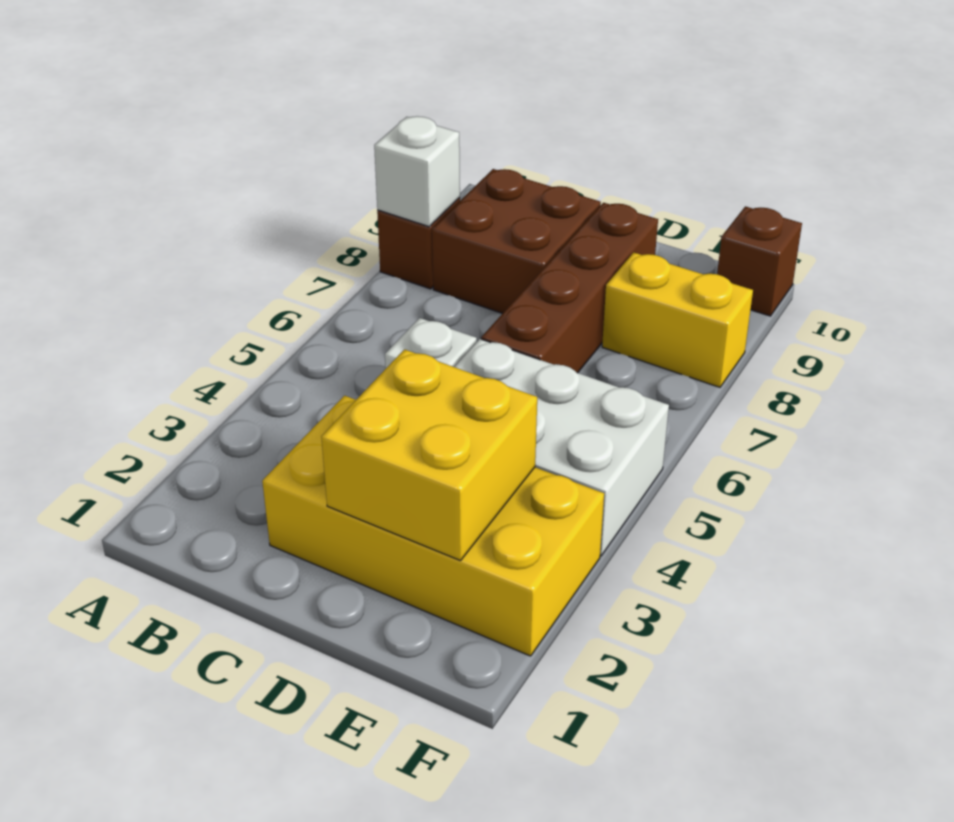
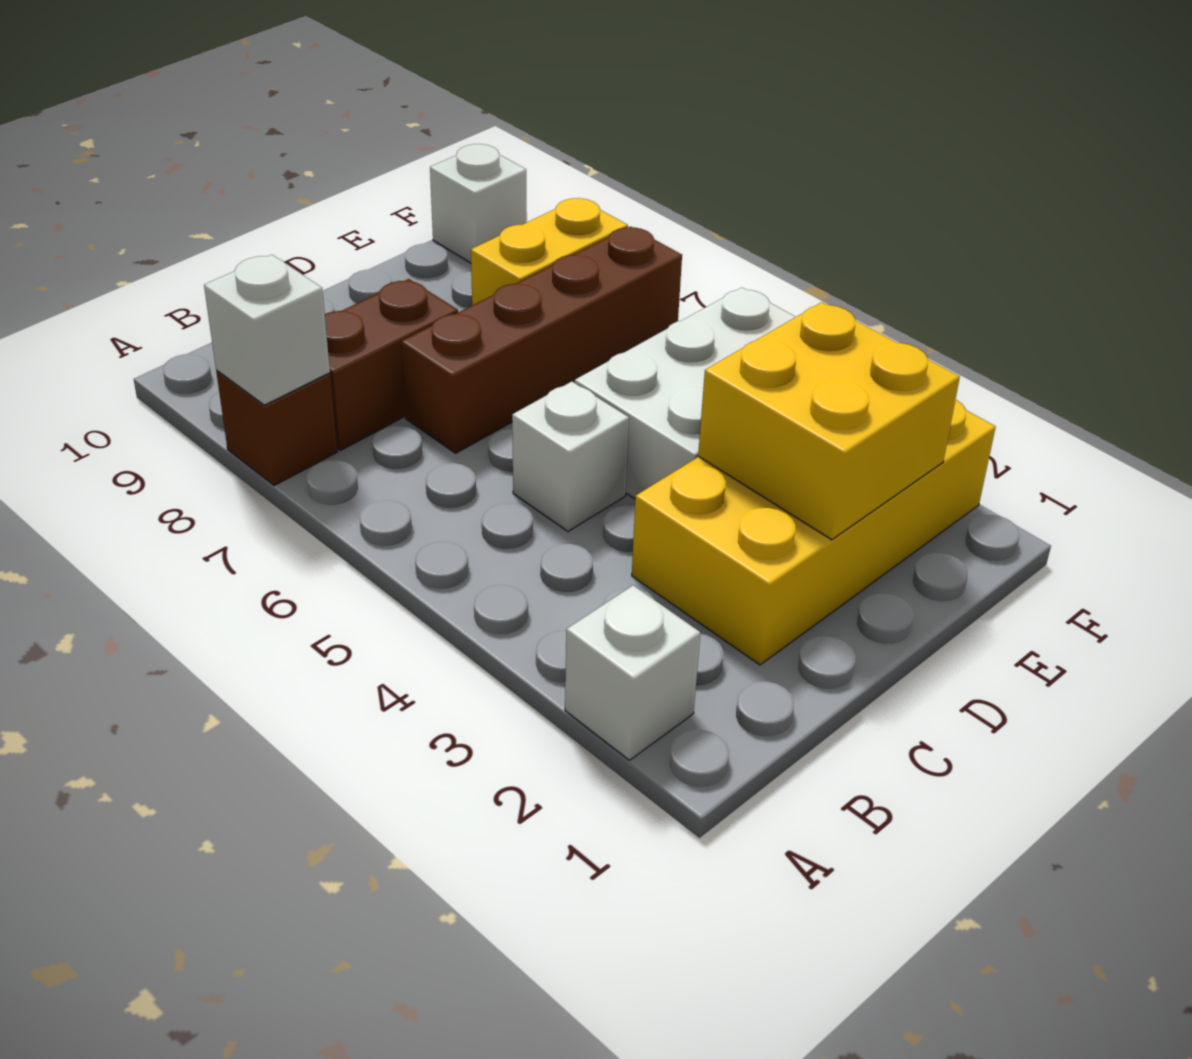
none -> white brick A2 level 1
brown brick B8:C9 level 1 -> brown brick B8:C8 level 1
brown brick D6:D9 level 1 -> brown brick C7:F7 level 1
brown brick F10 level 1 -> white brick F10 level 1

